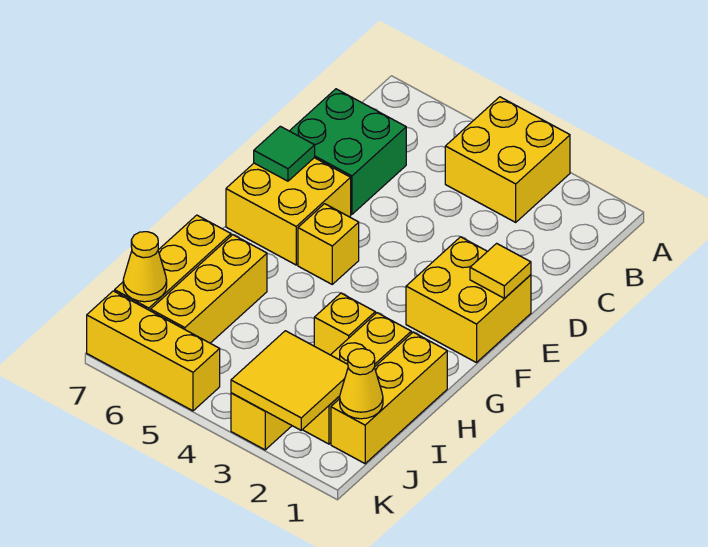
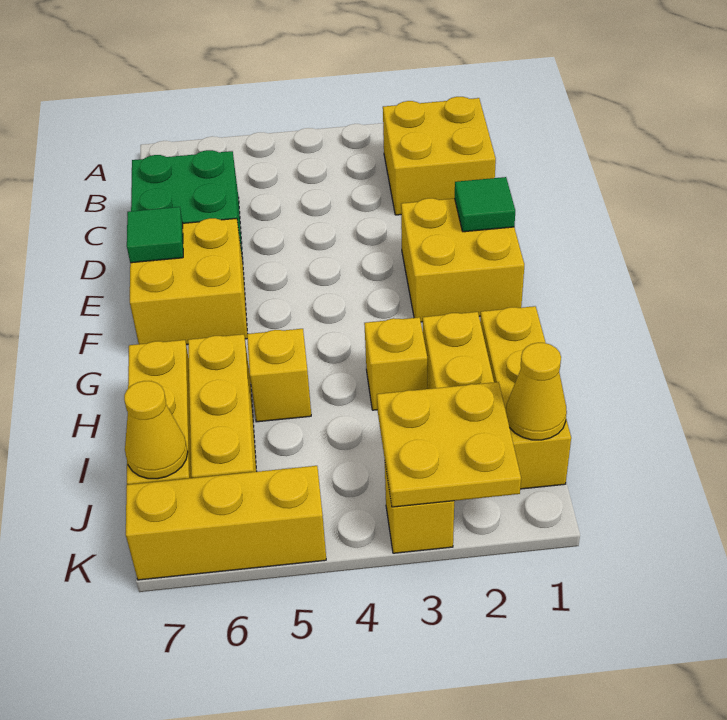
yellow brick A3:B4 level 1 -> yellow brick B1:C2 level 1
yellow tile E1 level 2 -> green tile E1 level 2
yellow brick F5 level 1 -> yellow brick H5 level 1
yellow tile J2:K3 level 2 -> yellow plate J2:K3 level 2

